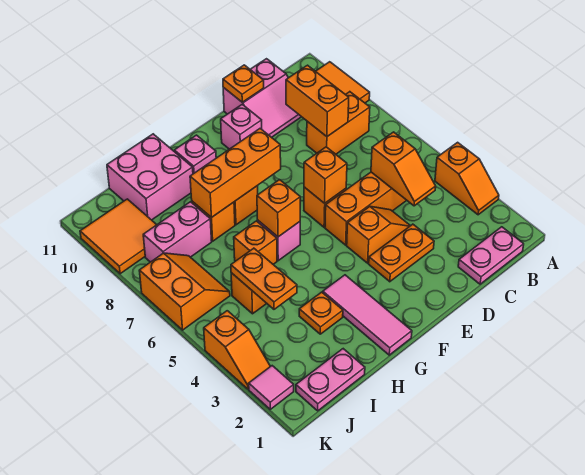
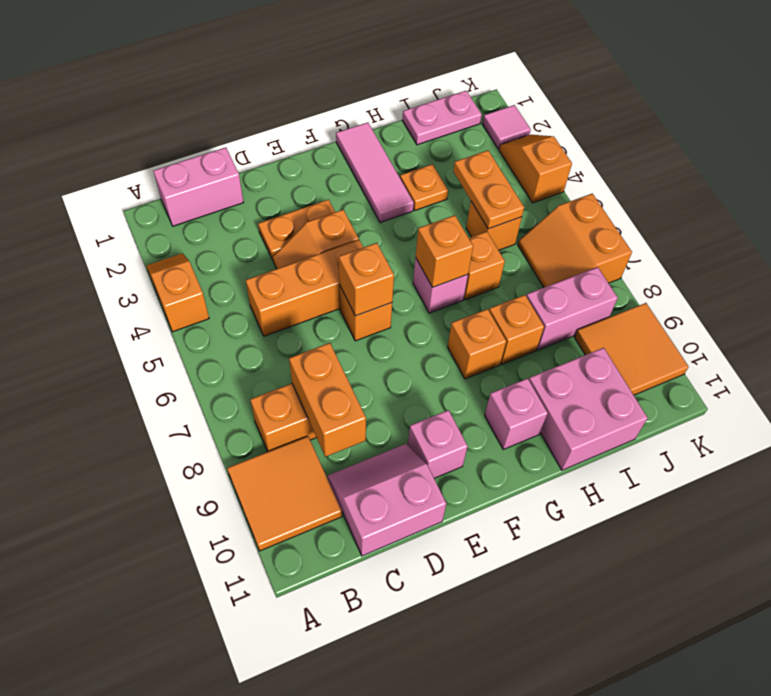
pink plate B1:C1 level 1 -> pink brick B1:C1 level 1
orange slope C4:C5 level 2 top 5 -> none
orange plate D11 level 2 -> none
orange brick F8:H8 level 2 -> none

